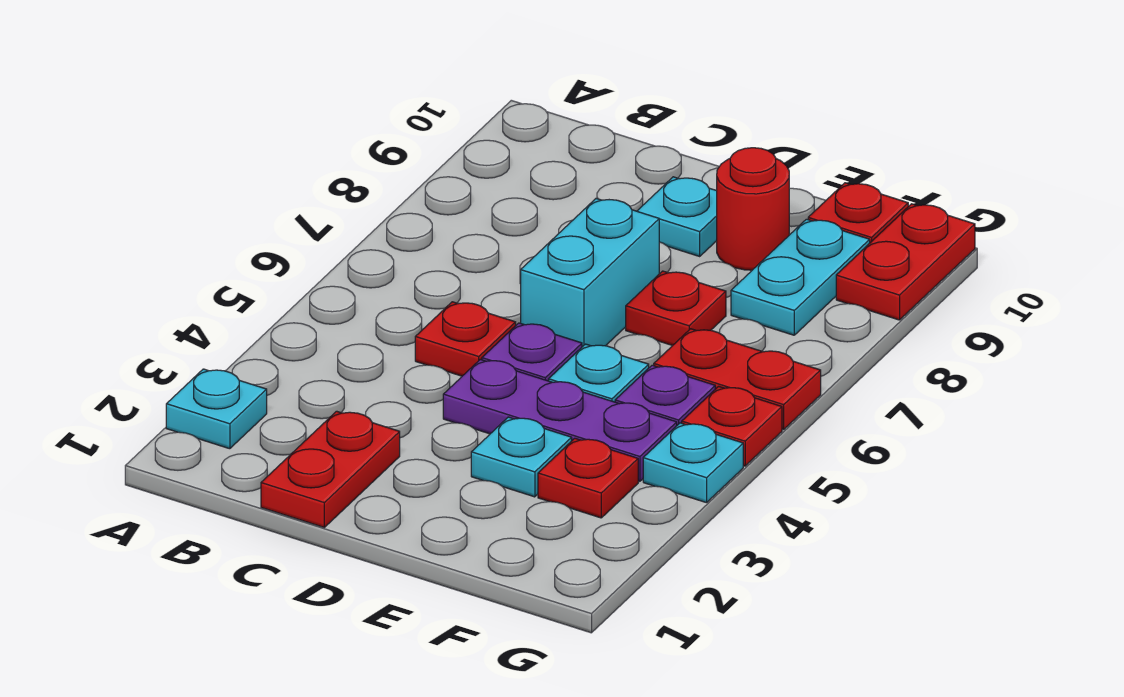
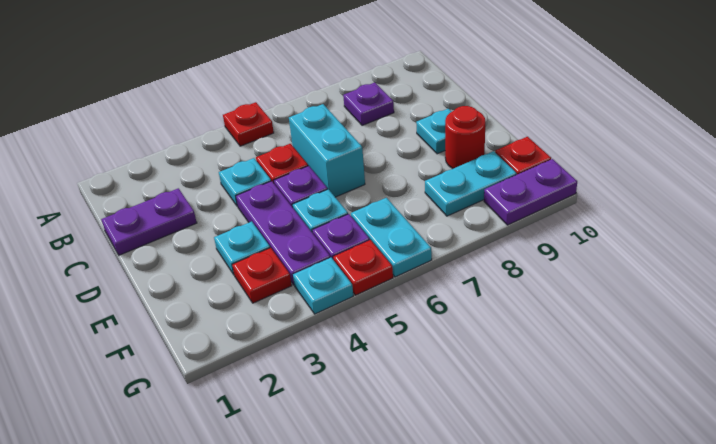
cyan plate A2 level 1 -> cyan plate C4 level 1
none -> purple plate B8 level 1
red plate C1:C2 level 1 -> purple plate C1:C2 level 1
cyan brick D6:D7 level 1 -> cyan brick C6:D6 level 1
red plate E7 level 1 -> red plate A5 level 1
red plate F6:G6 level 1 -> cyan plate F6:G6 level 1
red plate G9:G10 level 1 -> purple plate G9:G10 level 1

